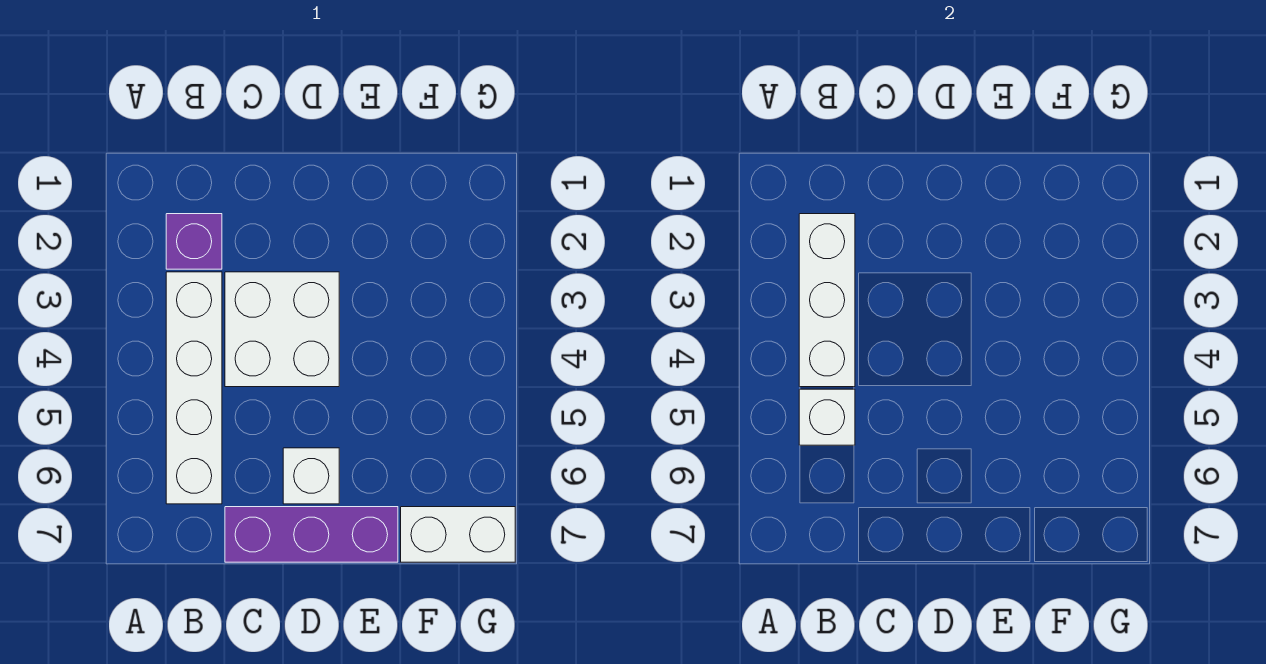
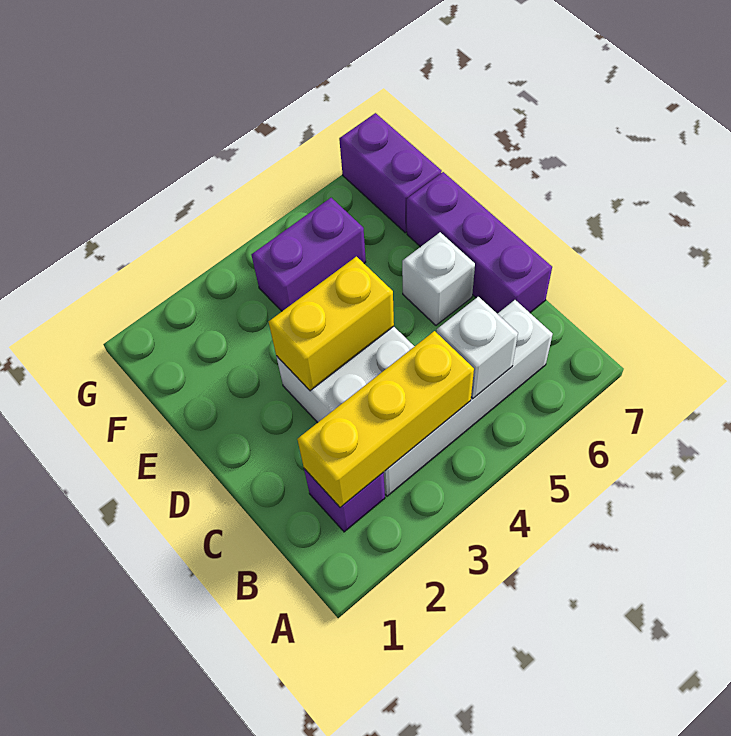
white brick B2:B4 level 2 -> yellow brick B2:B4 level 2
none -> yellow brick D3:D4 level 2
none -> purple brick F4:F5 level 1
white brick F7:G7 level 1 -> purple brick F7:G7 level 1

